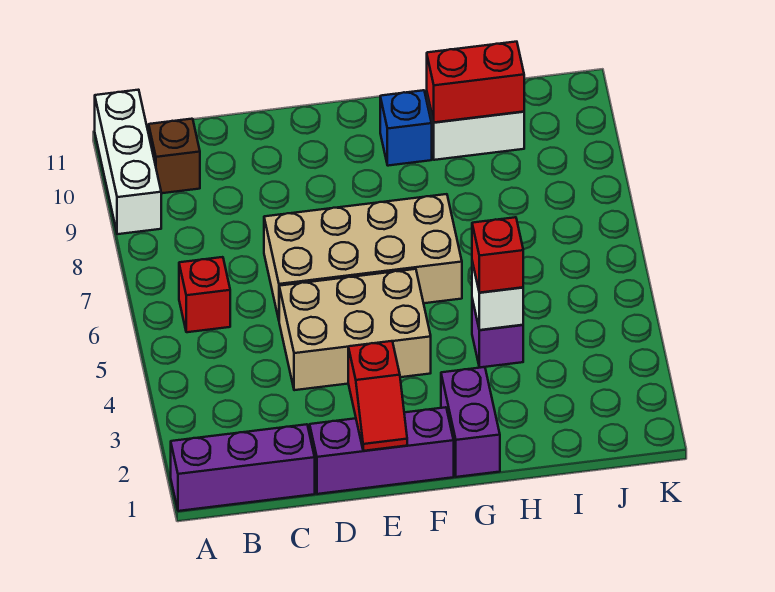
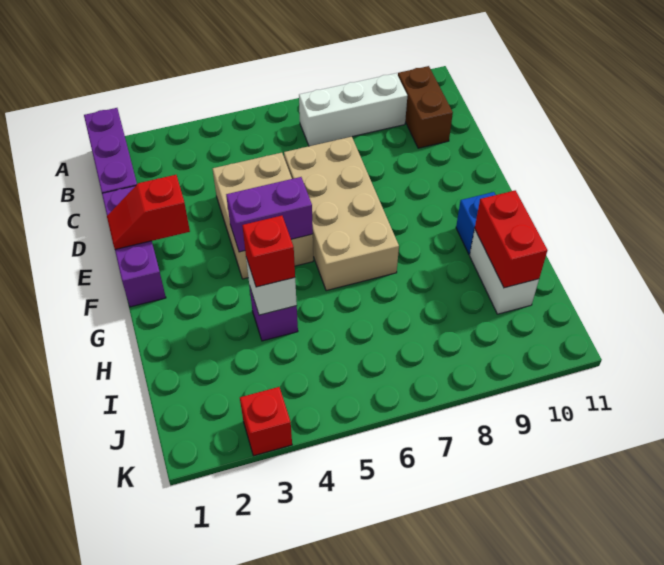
white brick A9:A11 level 1 -> white brick B7:B9 level 1
red brick B6 level 1 -> red brick K3 level 1
brown brick B10 level 1 -> brown brick B10:C10 level 1
purple brick G1:G2 level 1 -> purple brick F4:F5 level 2

